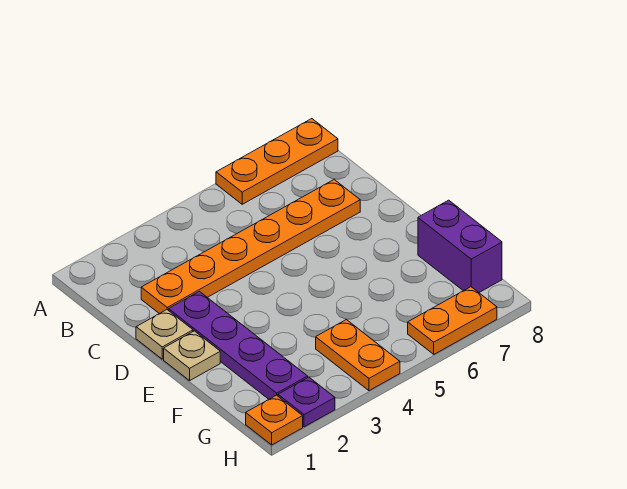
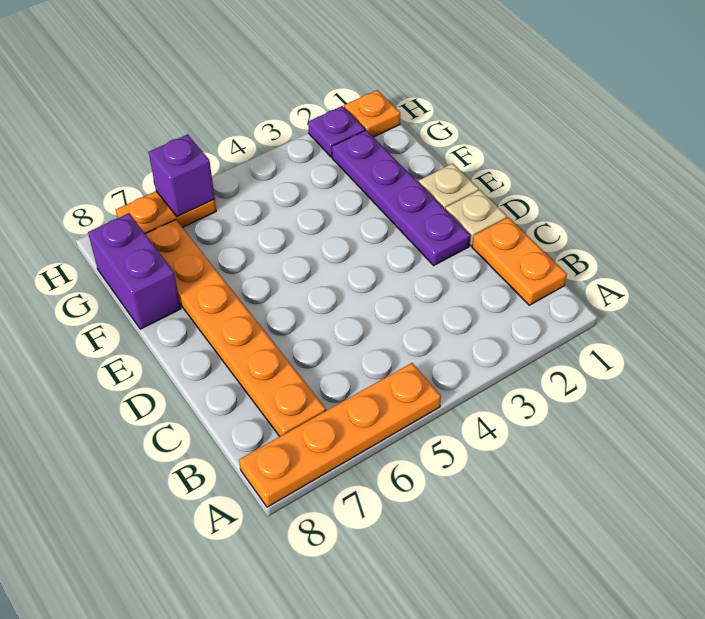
orange plate A6:A8 level 1 -> orange plate A5:A8 level 1
orange plate C2:C7 level 1 -> orange plate B7:G7 level 1
orange plate G4:H4 level 1 -> orange plate B1:C1 level 1
none -> purple brick H6 level 2

